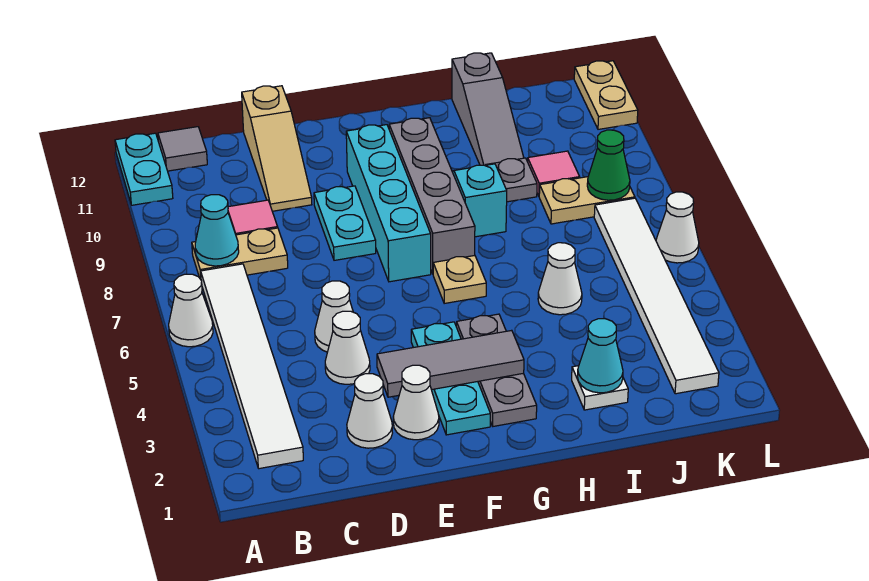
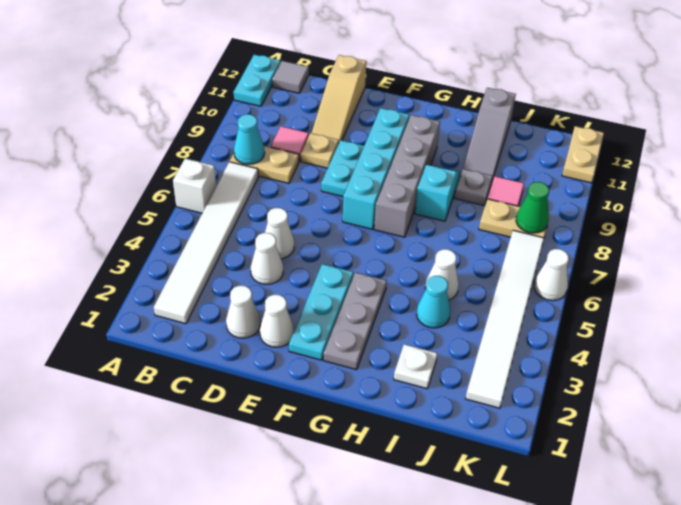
white cone A6 level 1 -> white brick A6 level 1
grey tile E3:G3 level 2 -> none
tan plate G6 level 1 -> tan plate D9 level 1
cyan cone I2 level 2 -> cyan cone I4 level 1

